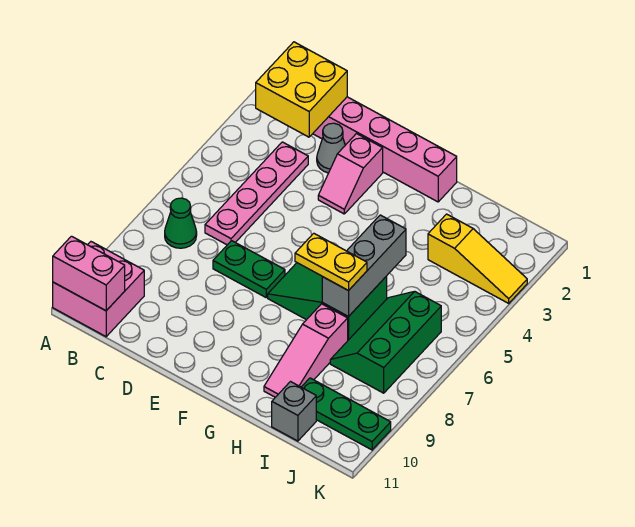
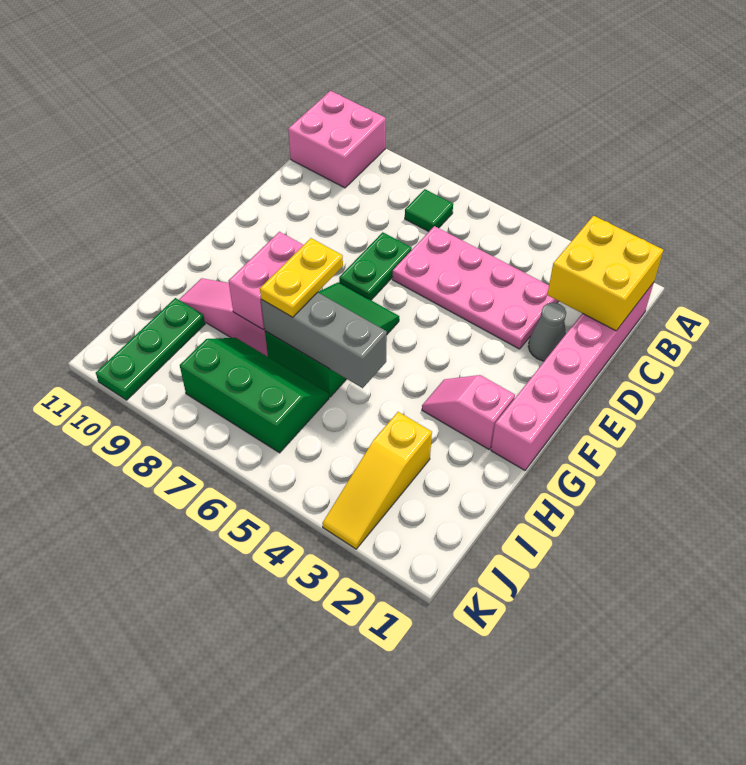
pink brick A11:B11 level 2 -> pink brick G8:H8 level 2
green cone B7 level 1 -> green tile B7 level 1
pink plate C3:C6 level 1 -> pink plate C3:D6 level 1
pink slope E2:E3 level 1 top 2 -> pink slope G2:G3 level 1 top 2
grey brick I11 level 1 -> none

